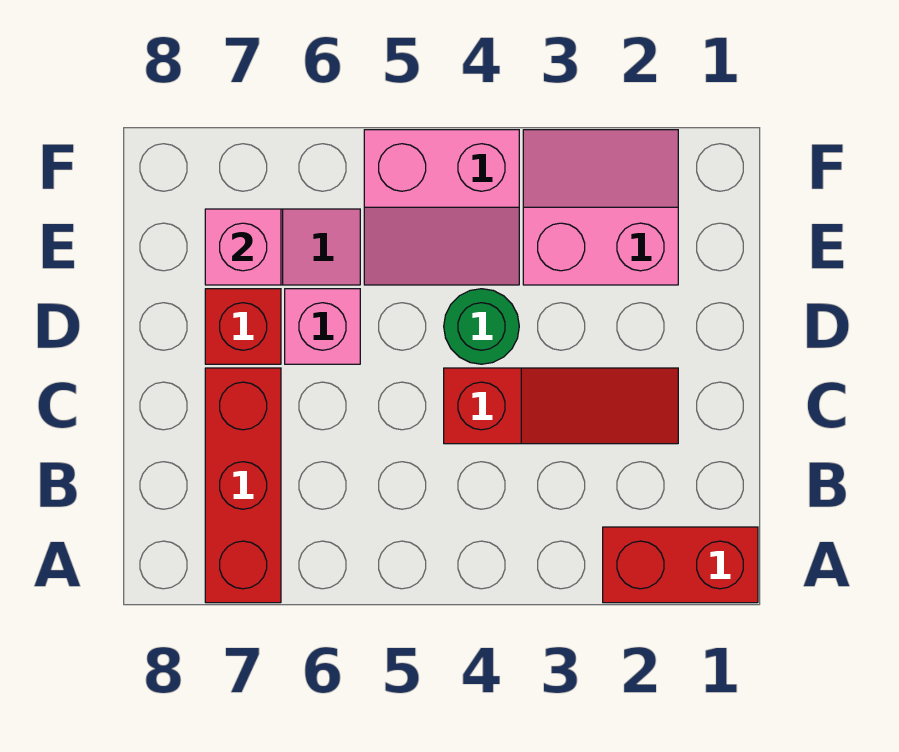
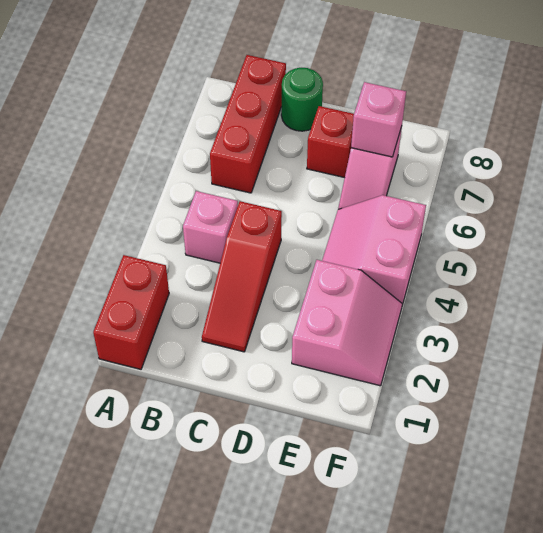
red brick A7:C7 level 1 -> red brick B6:B8 level 1
green round brick D4 level 1 -> green round brick C8 level 1
pink brick D6 level 1 -> pink brick B4 level 1

